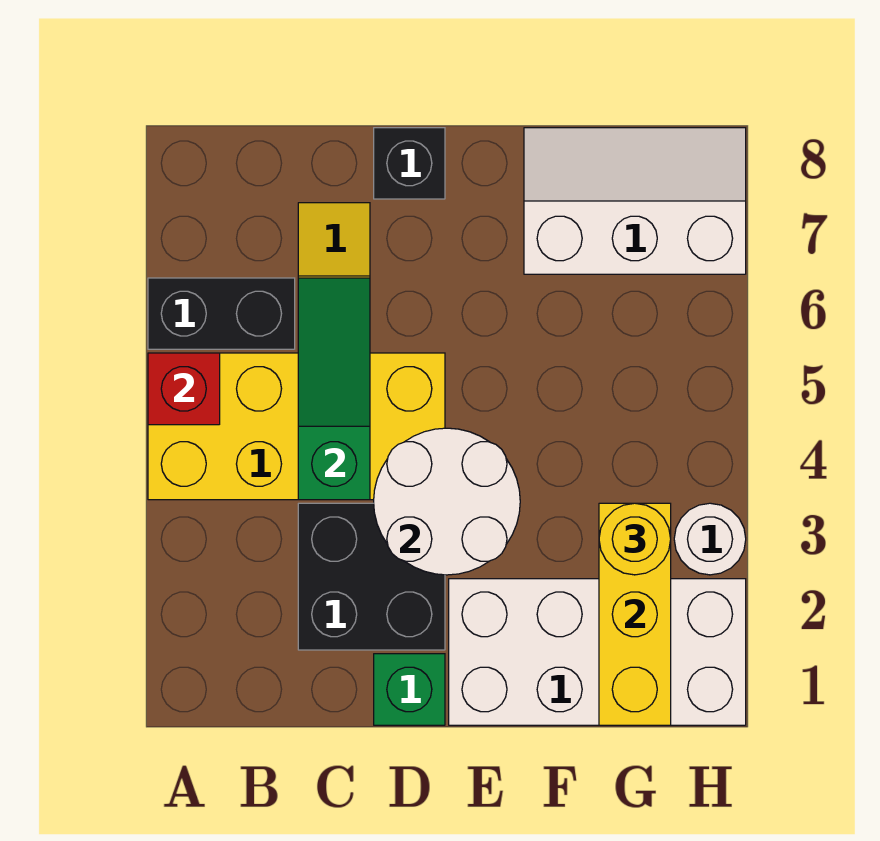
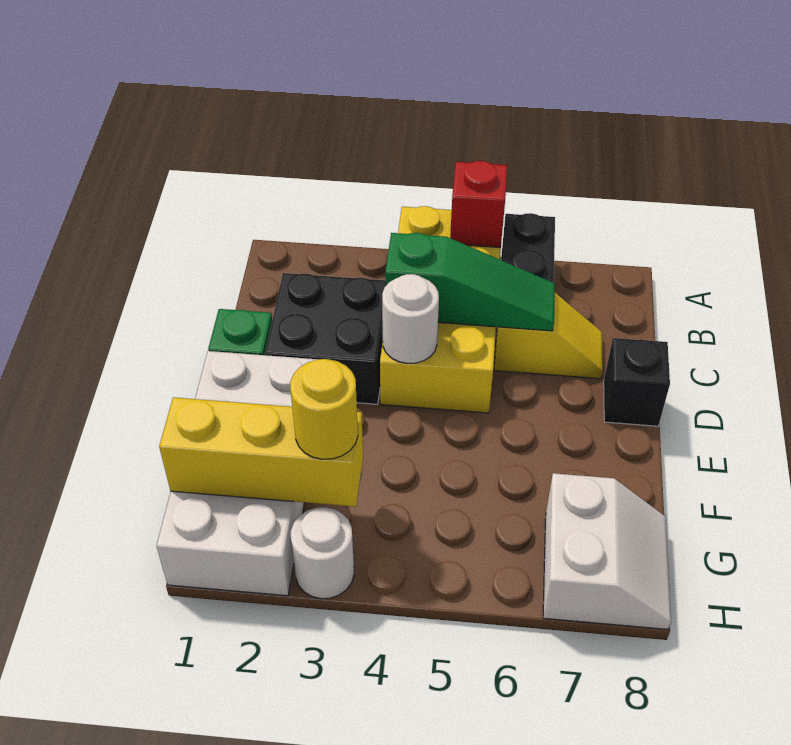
white round brick D3:E4 level 2 -> white round brick D4 level 2
white slope F7:H8 level 1 top 7 -> white slope G7:H8 level 1 top 7

